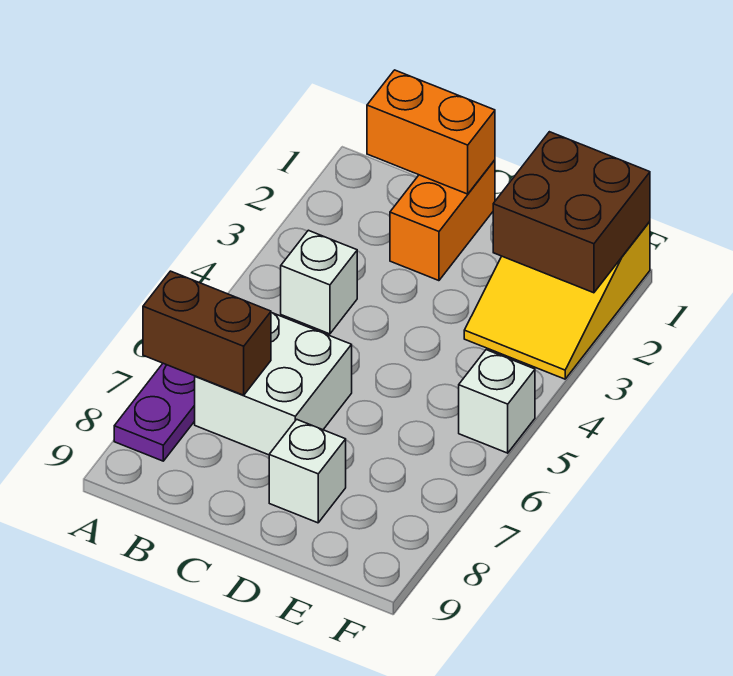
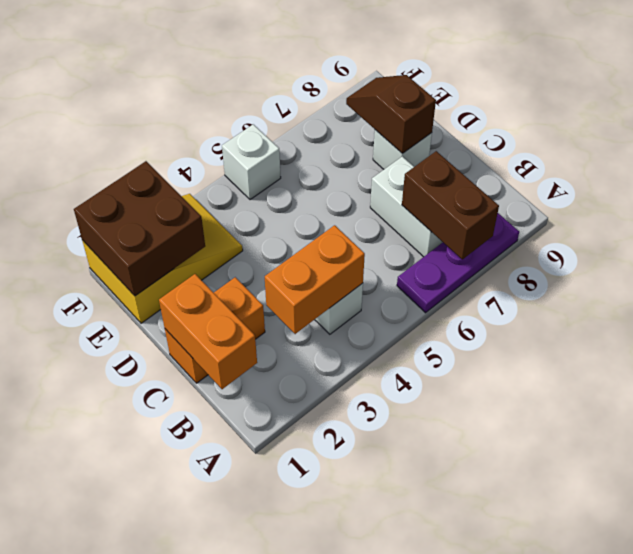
none -> orange brick B3:B4 level 2
white brick B6:C7 level 1 -> white brick B7:C7 level 1
none -> brown slope D8:E8 level 2 top D

